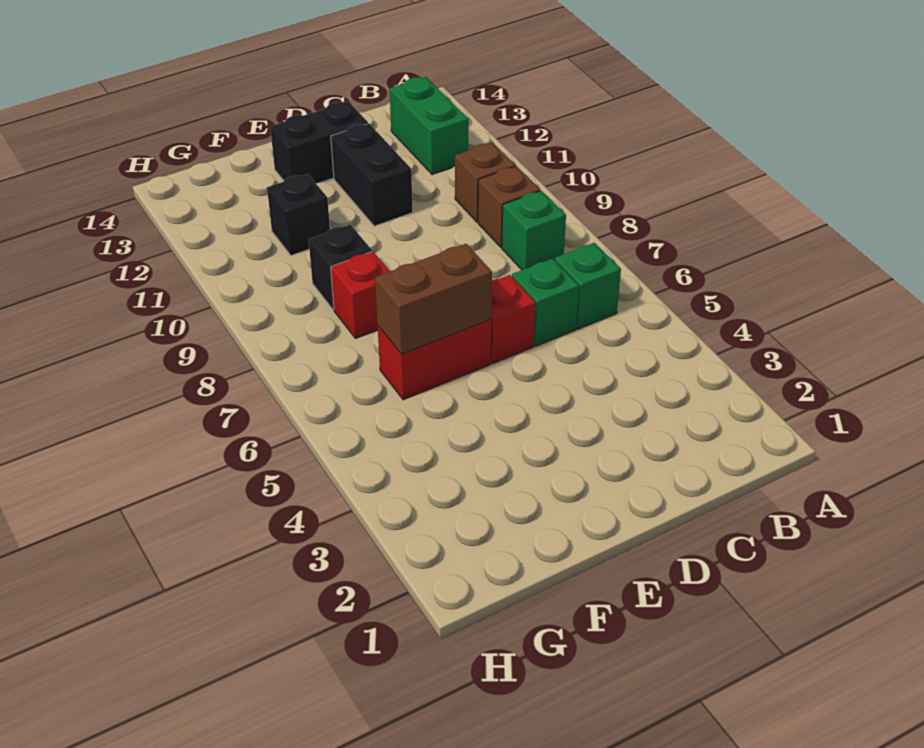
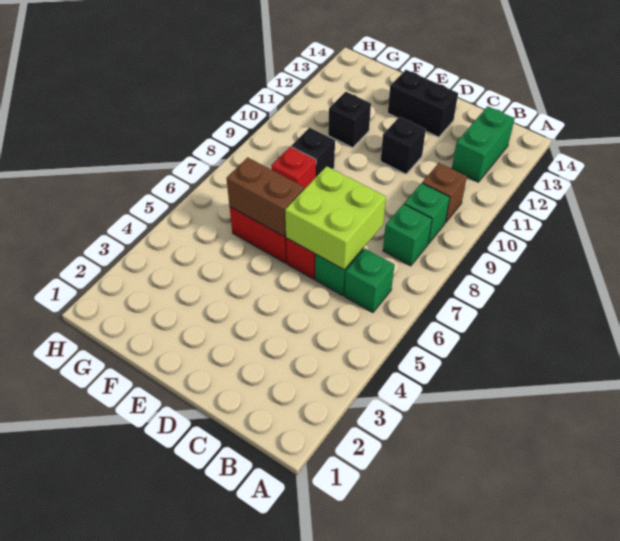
brown brick B9 level 1 -> green brick B9 level 1
none -> lime brick C6:D7 level 2
black brick D11:D12 level 1 -> black brick D11 level 1

